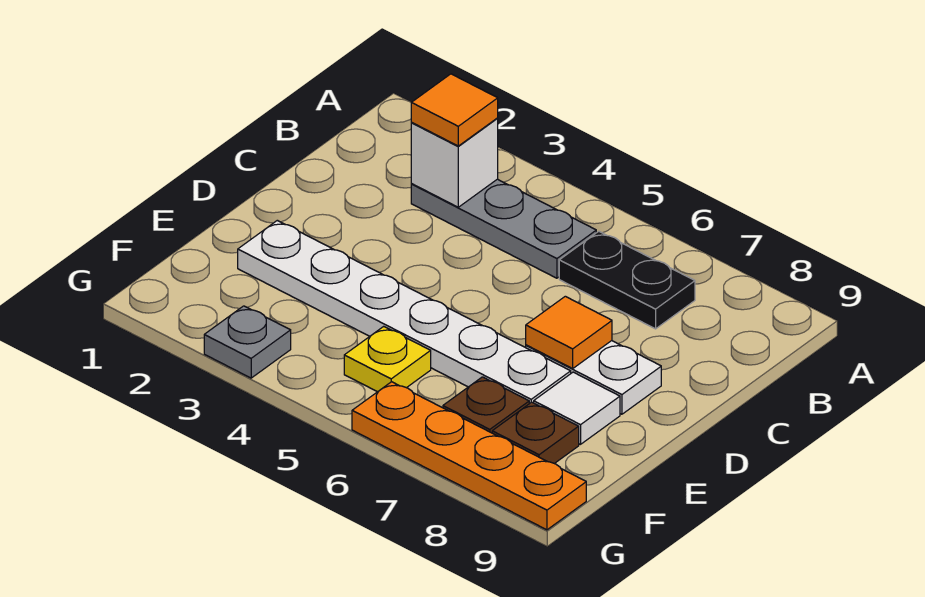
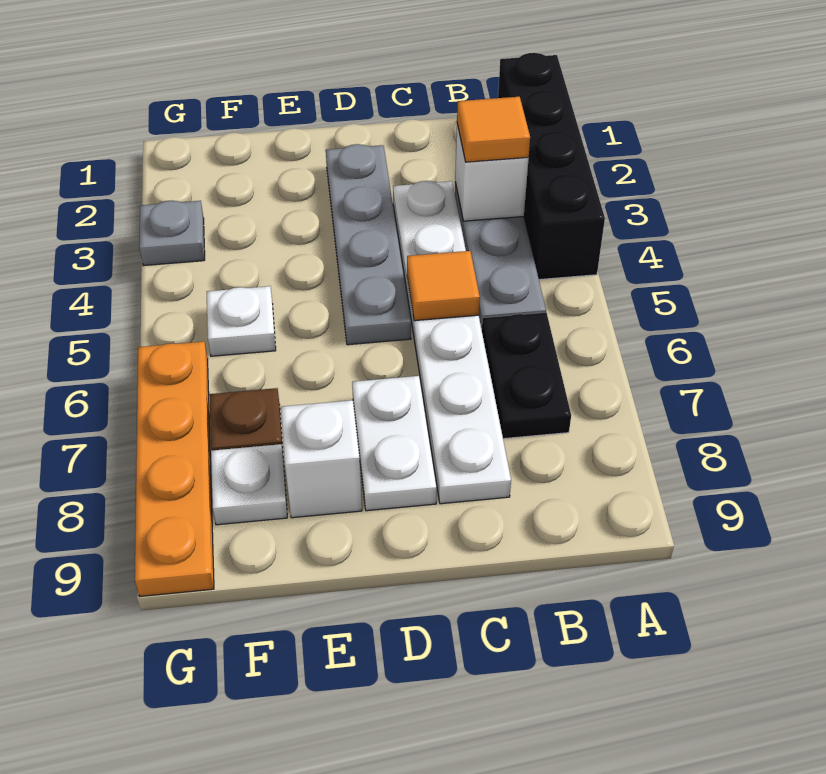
none -> black brick A1:A4 level 1
none -> grey plate D2:D5 level 1
orange tile D7 level 2 -> orange tile C5 level 2
white plate E2:E7 level 1 -> white plate C3:C8 level 1
white tile E8 level 1 -> white brick E8 level 1
yellow plate F5 level 1 -> white plate F5 level 1
brown plate F8 level 1 -> white plate F8 level 1

